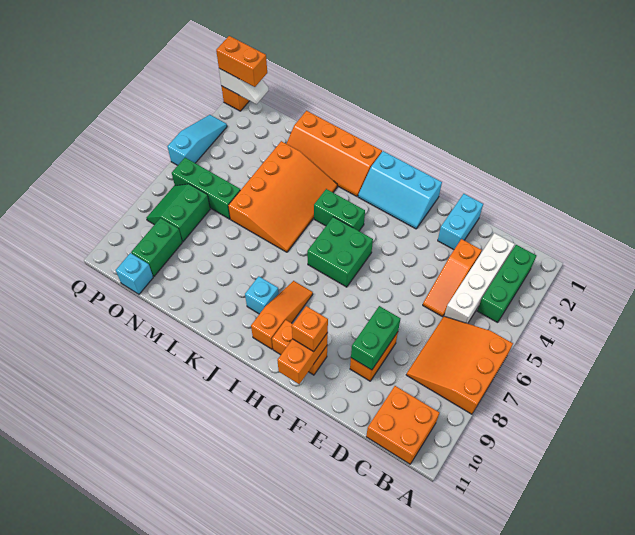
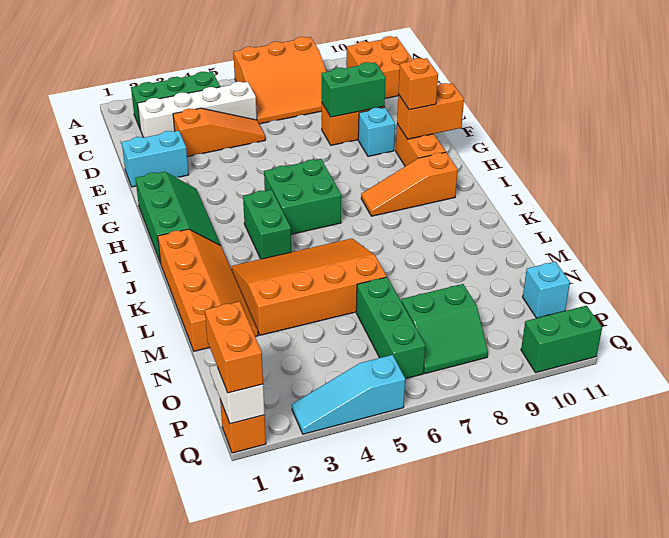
cyan slope G1:I2 level 1 top 1 -> green slope G1:I2 level 1 top 1
cyan brick J9 level 1 -> cyan brick F9 level 1
green brick O9:O10 level 1 -> green brick Q10:Q11 level 1

